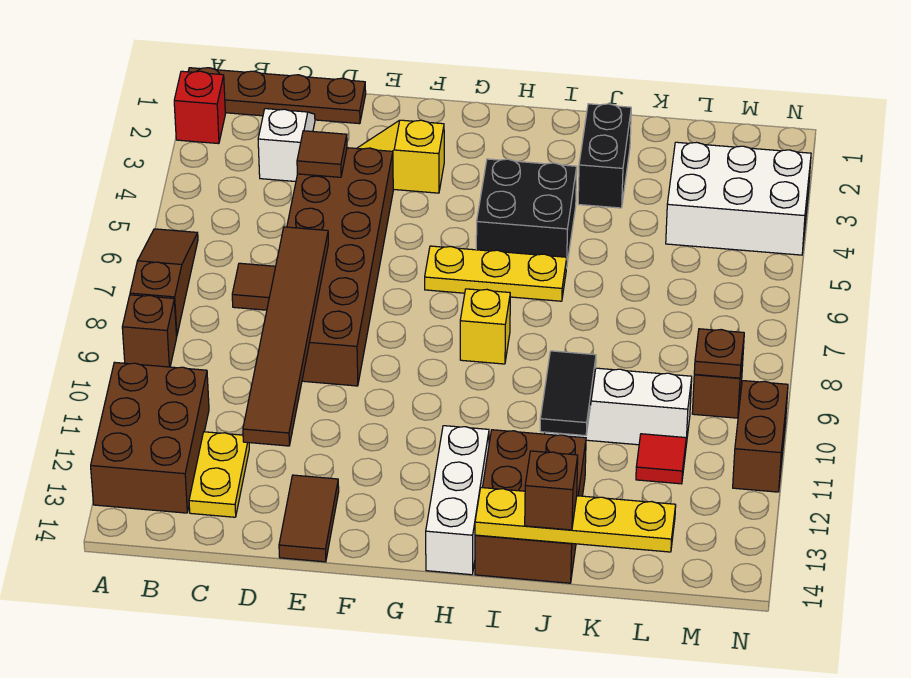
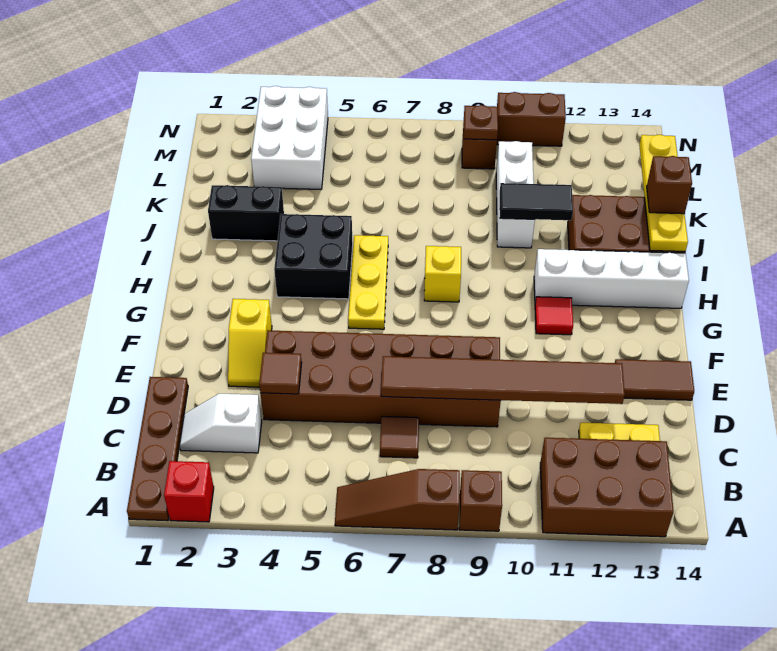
white brick H12:H14 level 1 -> white brick H11:H14 level 1
red tile L11 level 1 -> red tile G11 level 1

